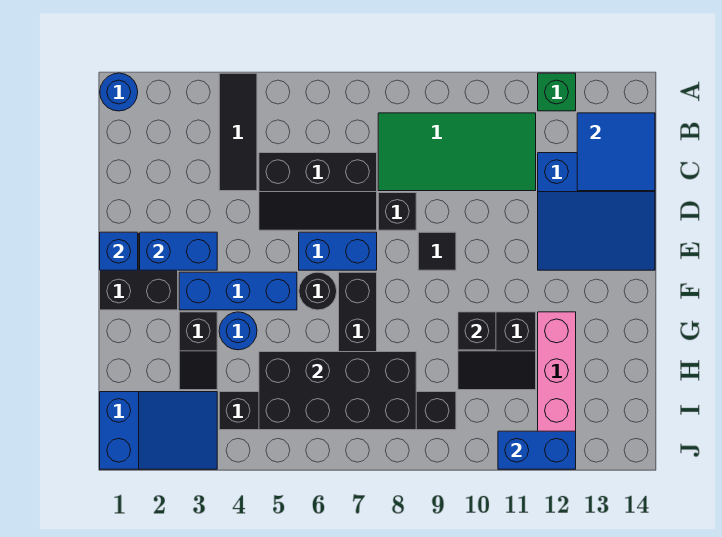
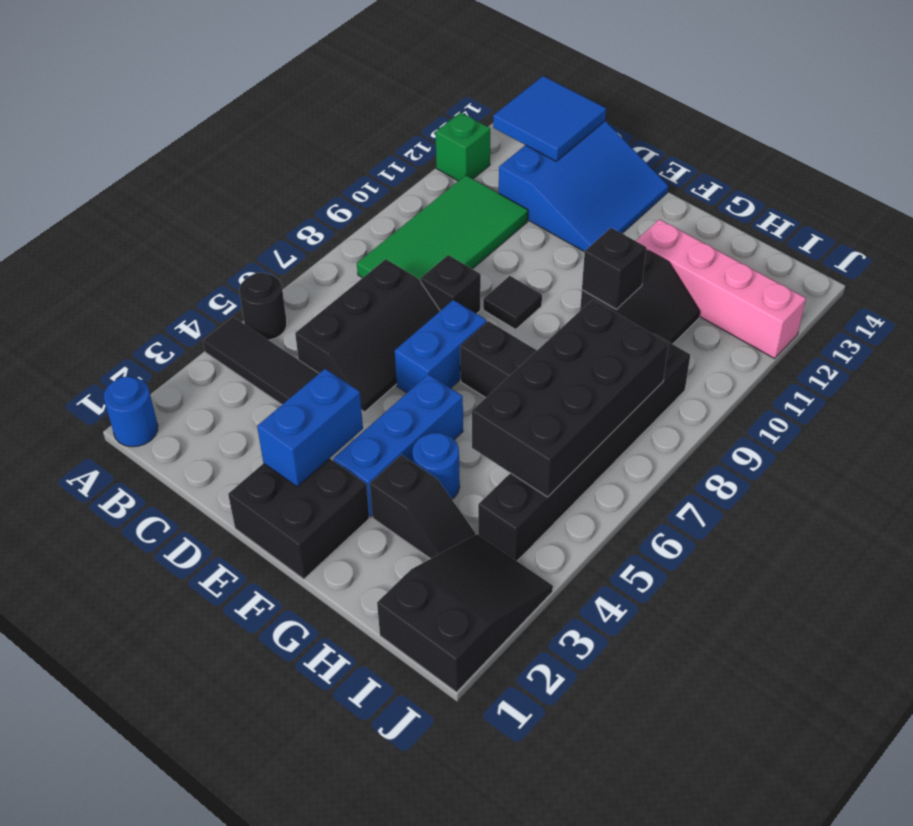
blue brick E1 level 2 -> none
black round brick F6 level 1 -> black round brick A5 level 1
blue slope I1:J3 level 1 top 1 -> black slope I1:J3 level 1 top 1
blue brick J11:J12 level 2 -> none

